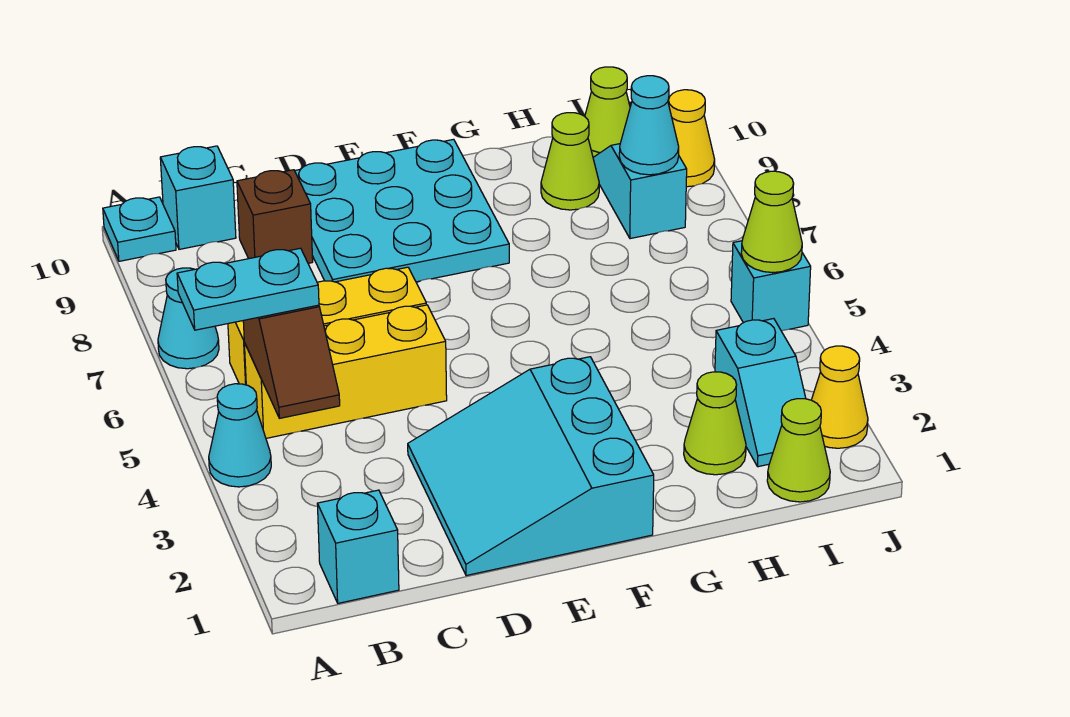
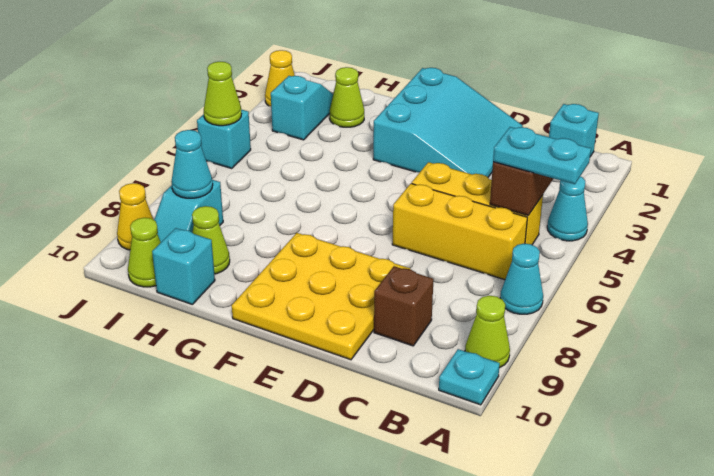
cyan brick B10 level 1 -> cyan brick H10 level 1
cyan plate D8:F10 level 1 -> yellow plate D8:F10 level 1
lime cone I1 level 1 -> lime cone A9 level 1

